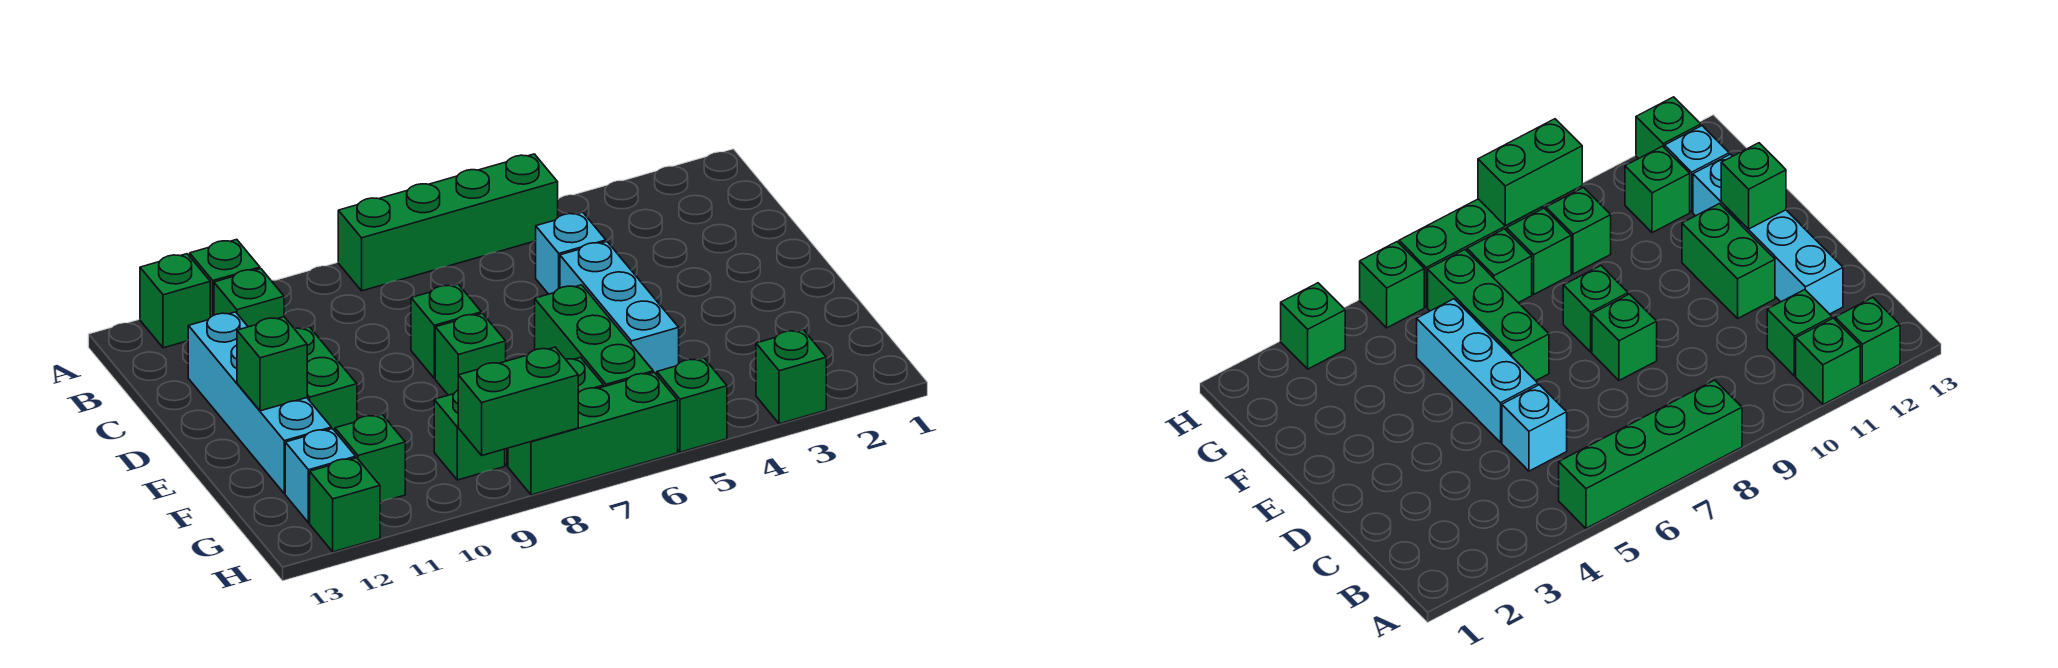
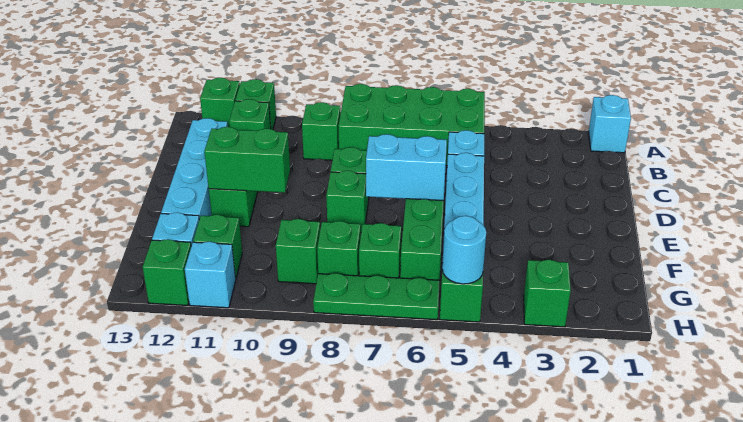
none -> cyan brick A1 level 1
green brick A5:A8 level 1 -> green brick A5:B8 level 1
none -> cyan brick E6:E7 level 2
green brick E12 level 2 -> green brick B9 level 1
none -> cyan round brick H5 level 2
green brick H6:H8 level 1 -> green plate H6:H8 level 1
green brick H8:H9 level 2 -> green brick E10:E11 level 2
none -> cyan brick H11 level 1

